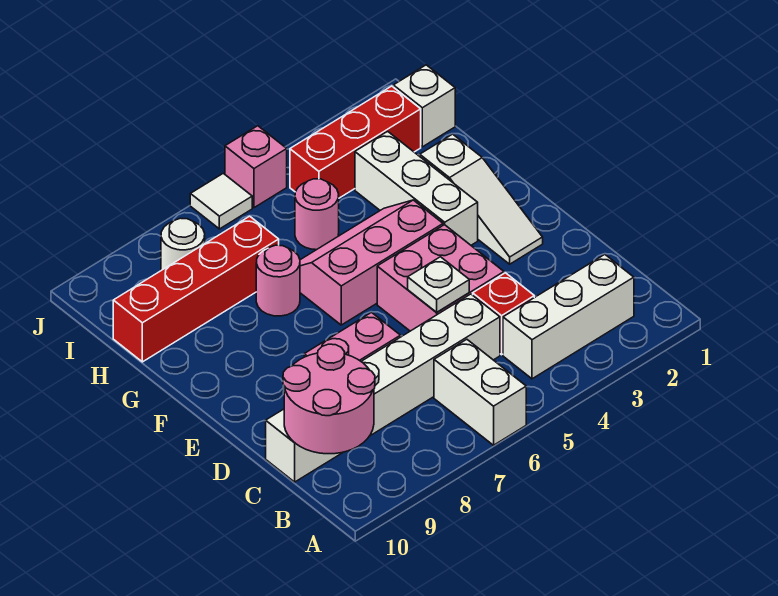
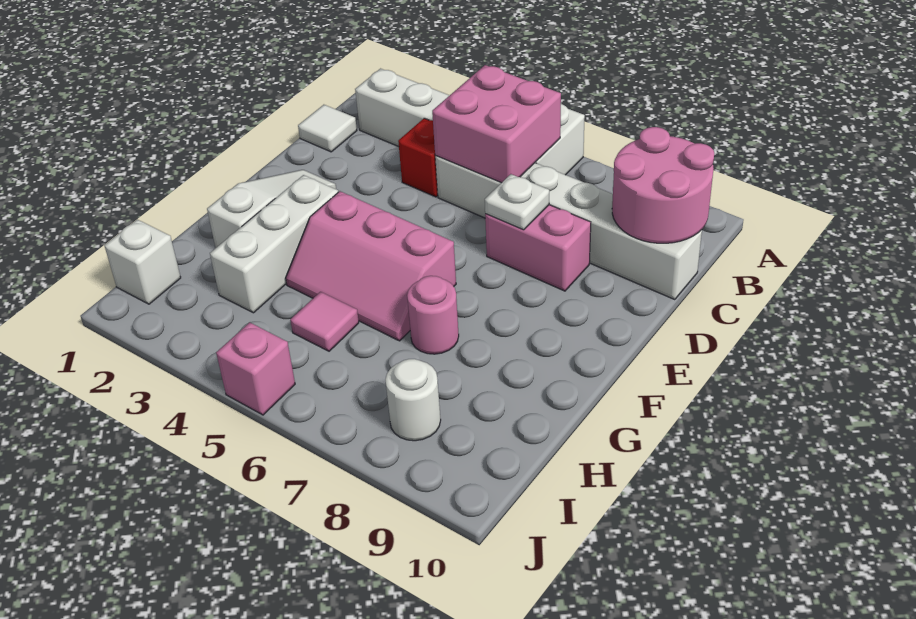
pink brick D4:E5 level 1 -> pink brick B5:C6 level 2
white plate D5 level 2 -> white plate D7 level 2
pink round brick H5 level 1 -> pink tile H5 level 1
red brick H7:H10 level 1 -> none
red brick I2:I4 level 1 -> none
white tile J6 level 1 -> white tile C1 level 1

